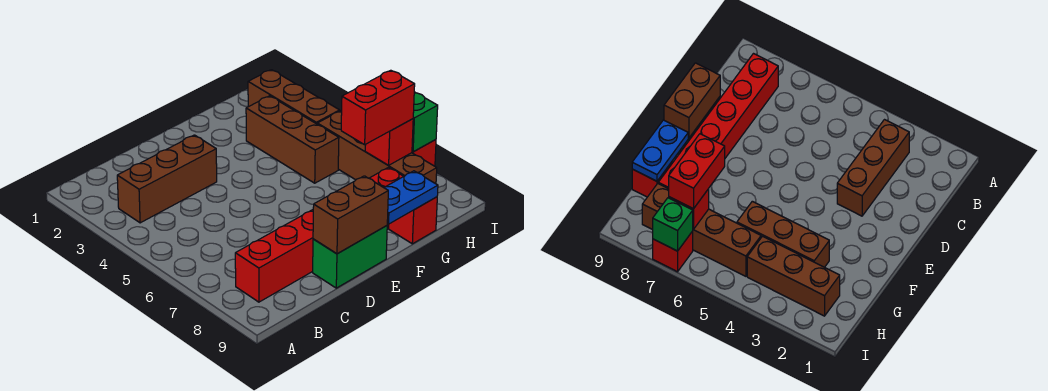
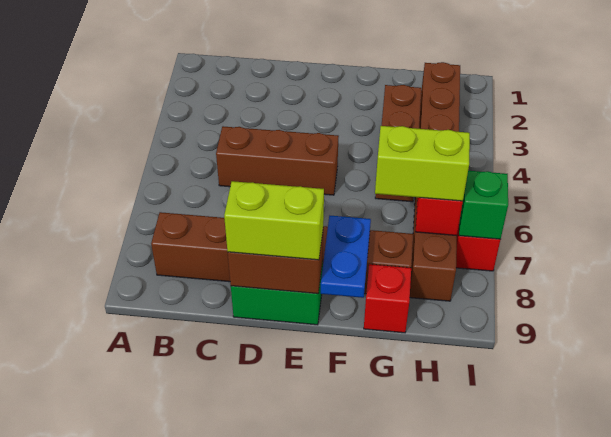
brown brick B3:D3 level 1 -> brown brick C5:E5 level 1
red brick B8:G8 level 1 -> brown brick B8:G8 level 1
none -> lime brick D9:E9 level 3
blue plate F9:G9 level 2 -> blue plate F8:F9 level 2
red brick G7:H7 level 3 -> lime brick G7:H7 level 3

